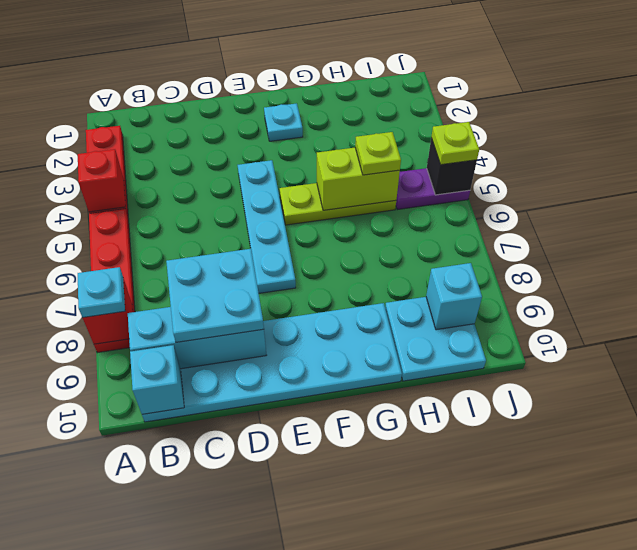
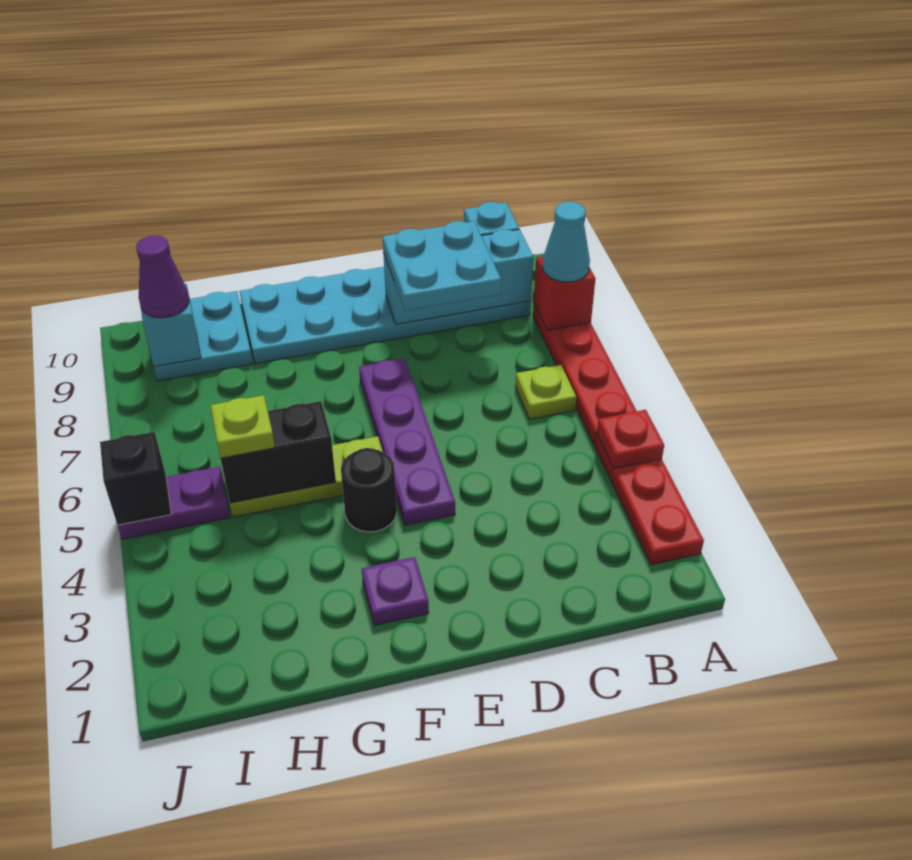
red brick A4 level 2 -> red plate A4 level 2
cyan plate A8 level 3 -> cyan cone A8 level 3
cyan plate E4:E7 level 1 -> purple plate E4:E7 level 1
cyan plate F2 level 1 -> purple plate F2 level 1
none -> black round brick F4 level 1
lime brick G5:H5 level 2 -> black brick G5:H5 level 2
none -> purple cone I9 level 3
lime plate J5 level 3 -> lime plate B6 level 1

